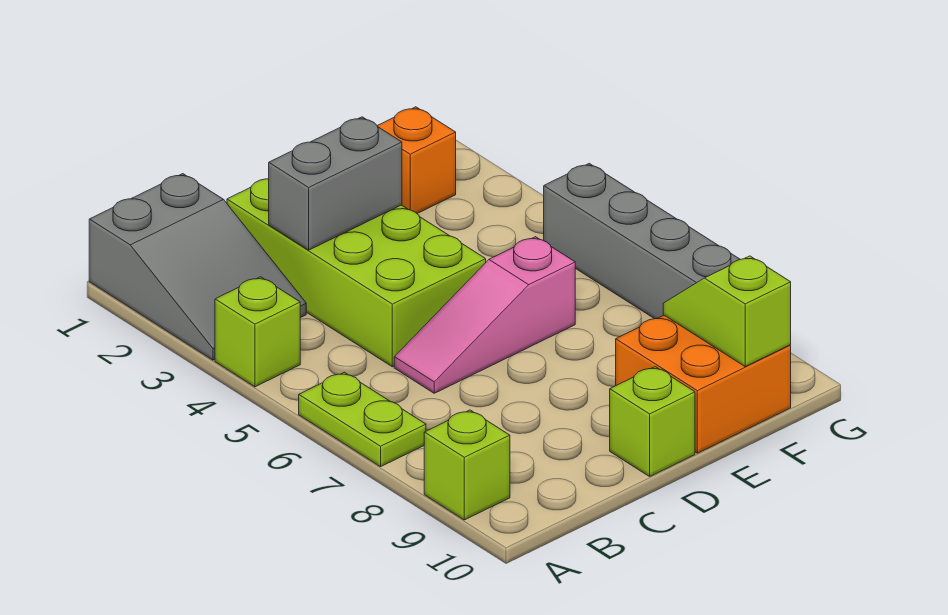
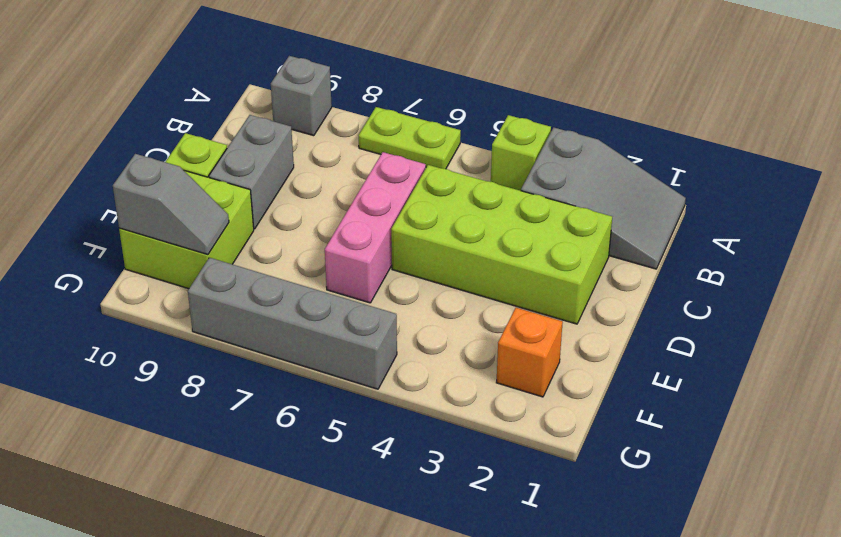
grey slope A1:B3 level 1 top 1 -> grey slope A1:B3 level 1 top 3
lime brick A9 level 1 -> grey brick A9 level 1
grey brick C3:D3 level 2 -> grey brick C9:D9 level 1
pink slope C6:E6 level 1 top E -> pink brick C6:E6 level 1
orange brick E9:F10 level 1 -> lime brick E9:F10 level 1
lime slope F9:F10 level 2 top 10 -> grey slope F9:F10 level 2 top 10

